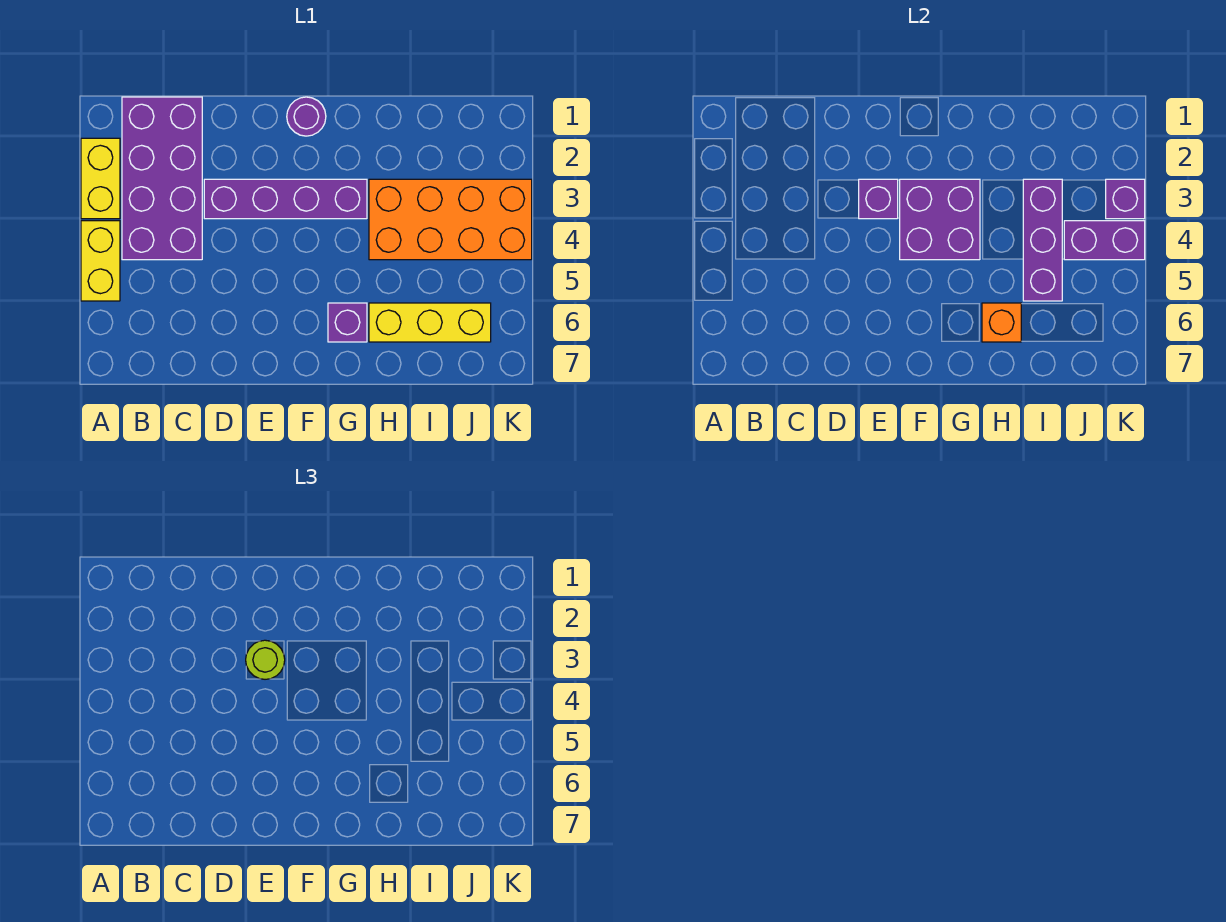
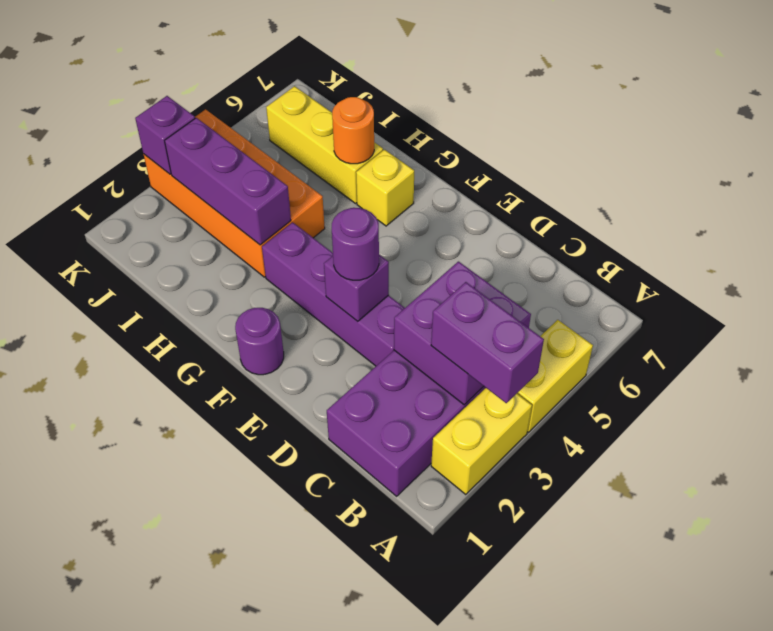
lime round brick E3 level 3 -> purple round brick E3 level 3
purple brick F3:G4 level 2 -> purple brick B3:C4 level 2
purple brick G6 level 1 -> yellow brick G6 level 1
orange brick H6 level 2 -> orange round brick H6 level 2
purple brick I3:I5 level 2 -> purple brick H3:J3 level 2
purple brick J4:K4 level 2 -> purple brick A3:B3 level 3

